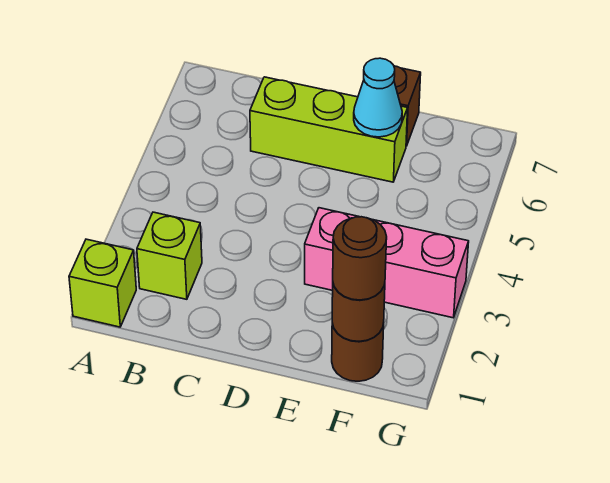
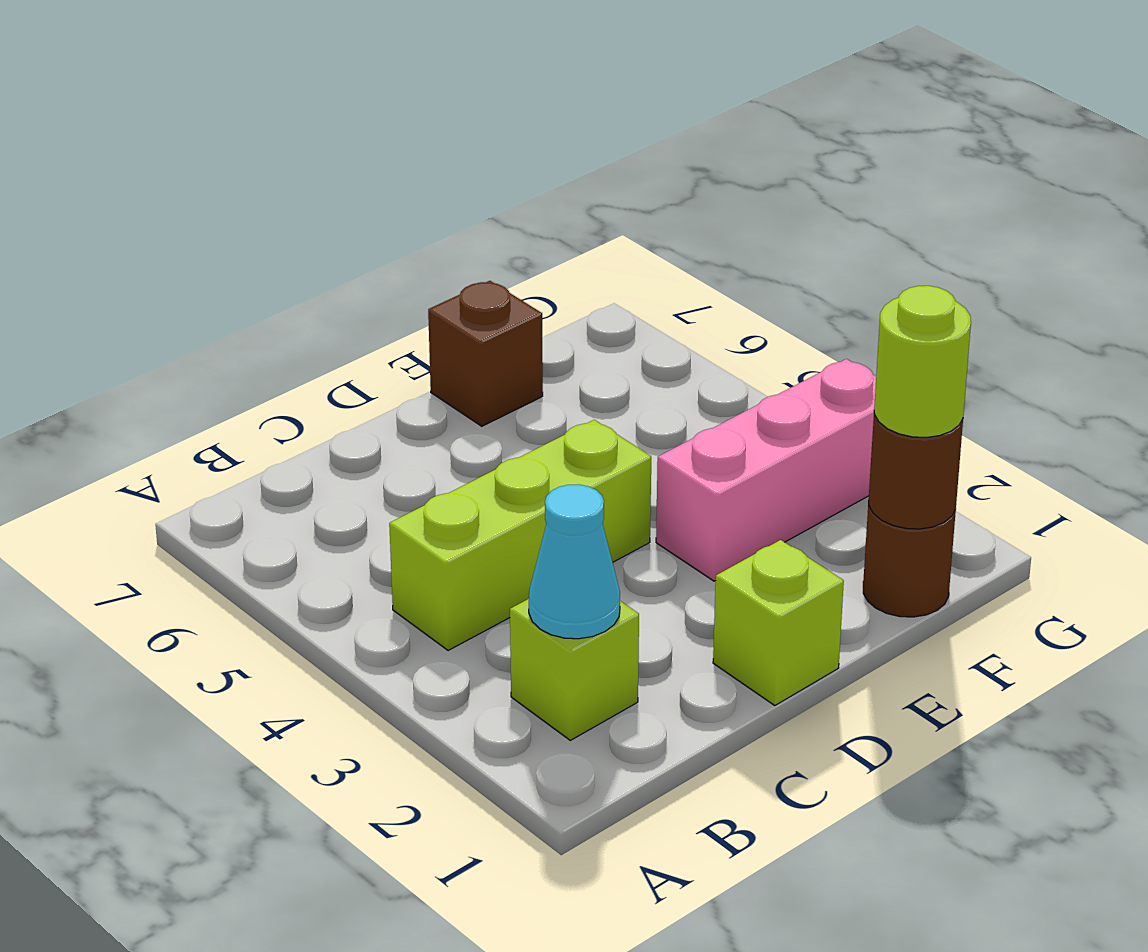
lime brick A1 level 1 -> lime brick D1 level 1
lime brick C6:E6 level 1 -> lime brick B4:D4 level 1
cyan cone E6 level 2 -> cyan cone B2 level 2
brown round brick F1 level 3 -> lime round brick F1 level 3

